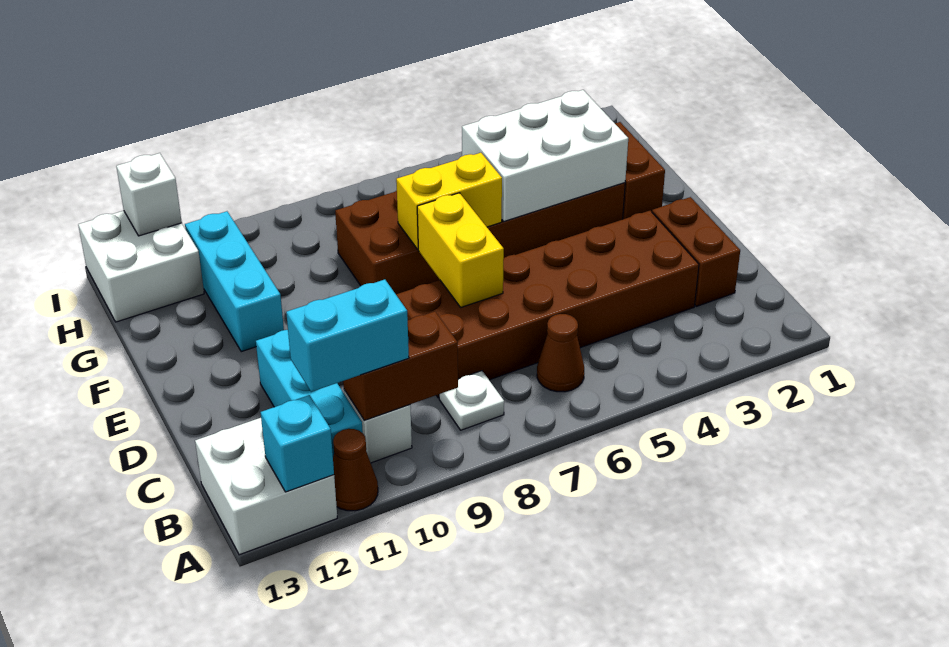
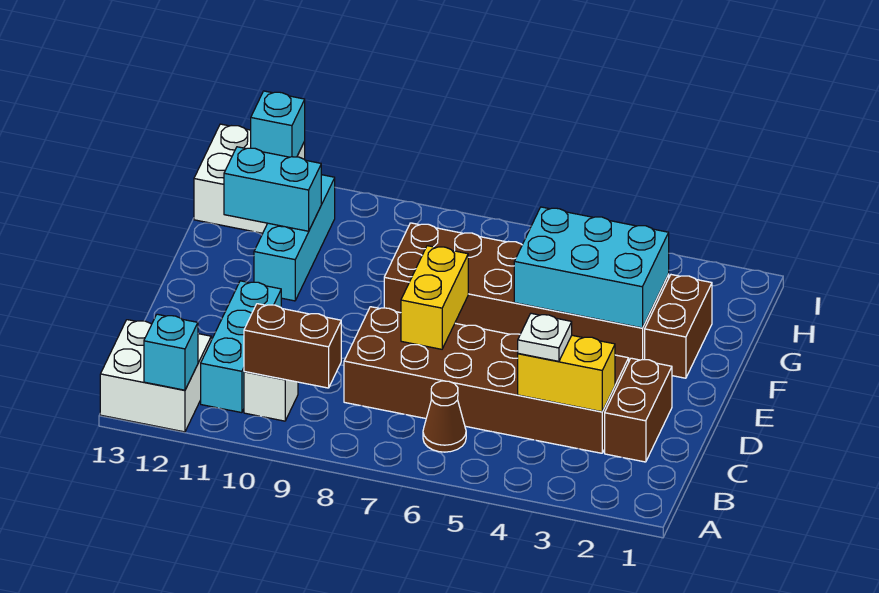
brown cone A11 level 1 -> none
white plate B8 level 1 -> white plate C4 level 3
cyan brick B10:B11 level 3 -> cyan brick G11:G12 level 2
white brick F3:G5 level 2 -> cyan brick F3:G5 level 2
yellow brick F6:F7 level 2 -> yellow brick C3:C4 level 2
white brick I12 level 2 -> cyan brick I12 level 2

